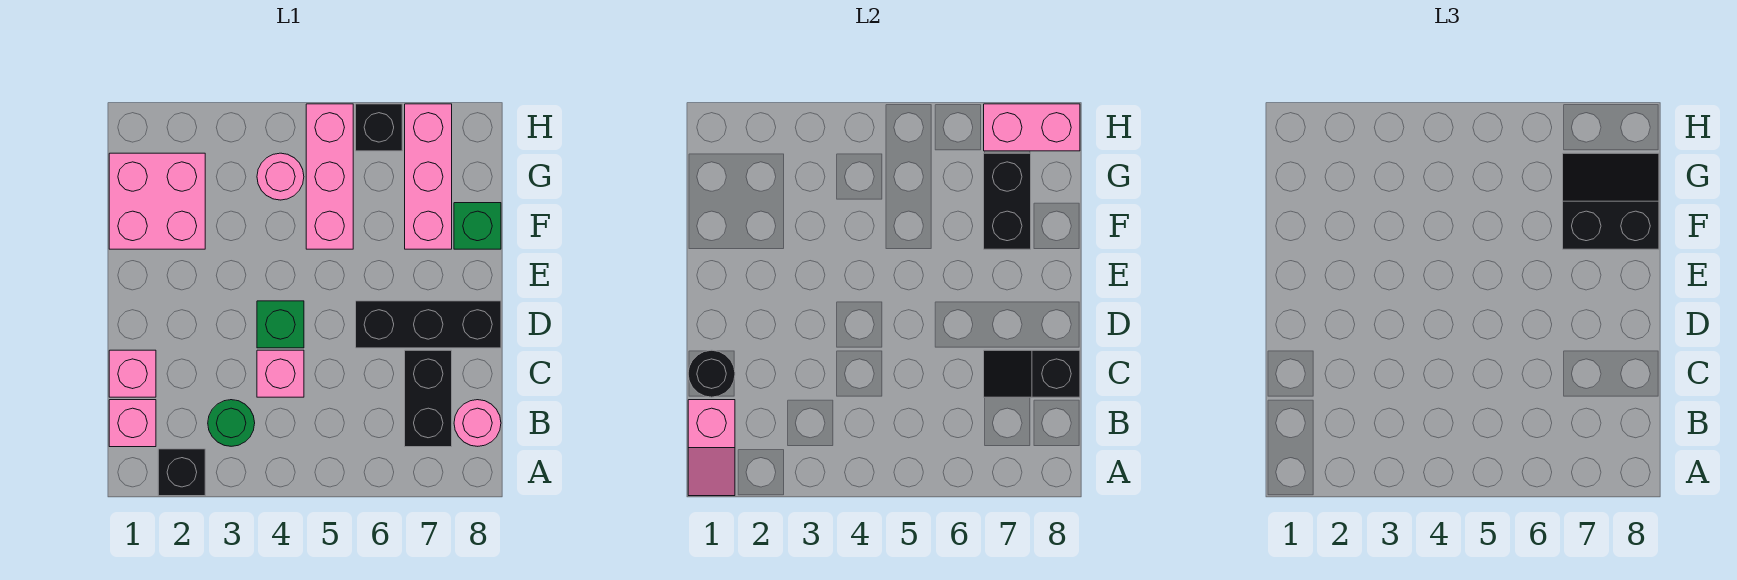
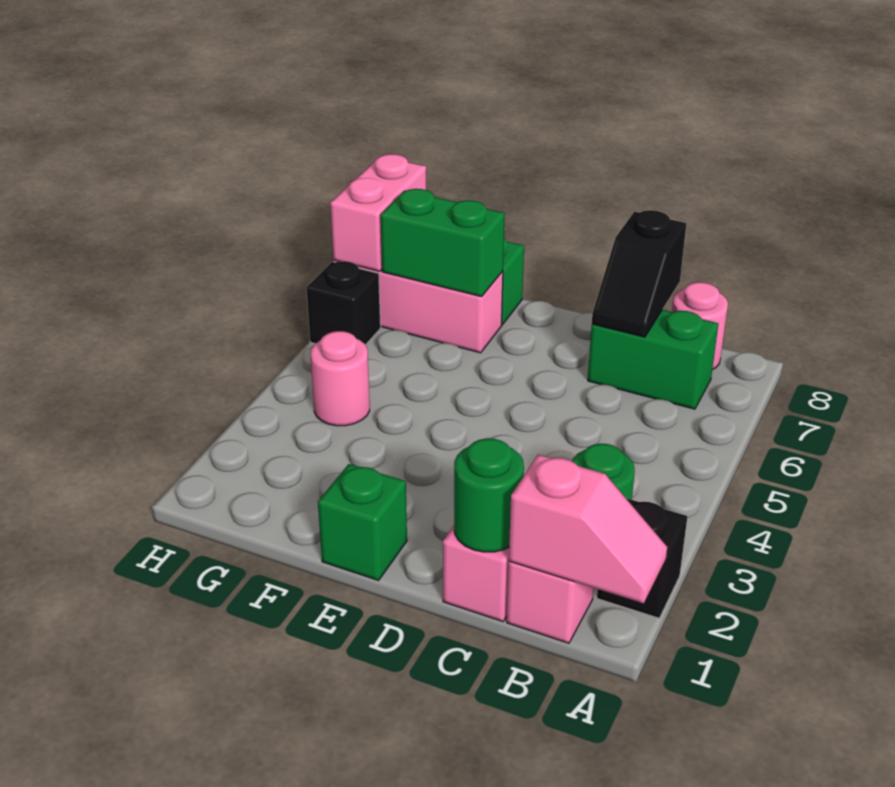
black brick B7:C7 level 1 -> green brick B7:C7 level 1
black round brick C1 level 2 -> green round brick C1 level 2
pink brick C4 level 1 -> none
green brick D4 level 1 -> green brick E1 level 1
black brick D6:D8 level 1 -> none
pink brick F1:G2 level 1 -> none
pink brick F5:H5 level 1 -> none
black brick F7:G7 level 2 -> green brick F7:G7 level 2
black slope F7:G8 level 3 top F -> none

